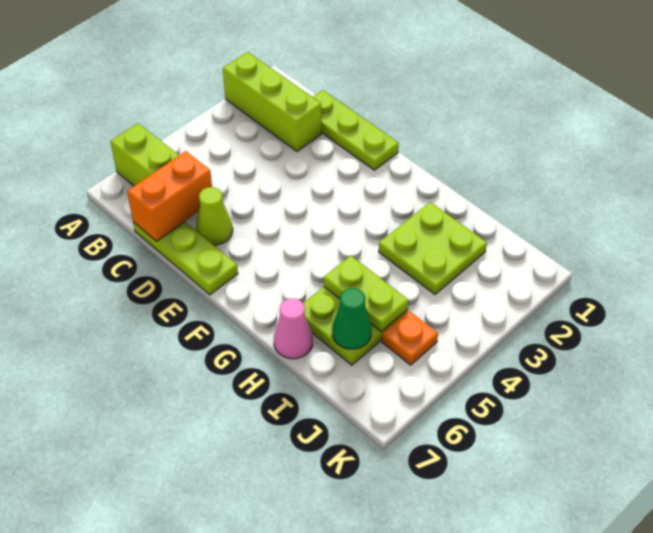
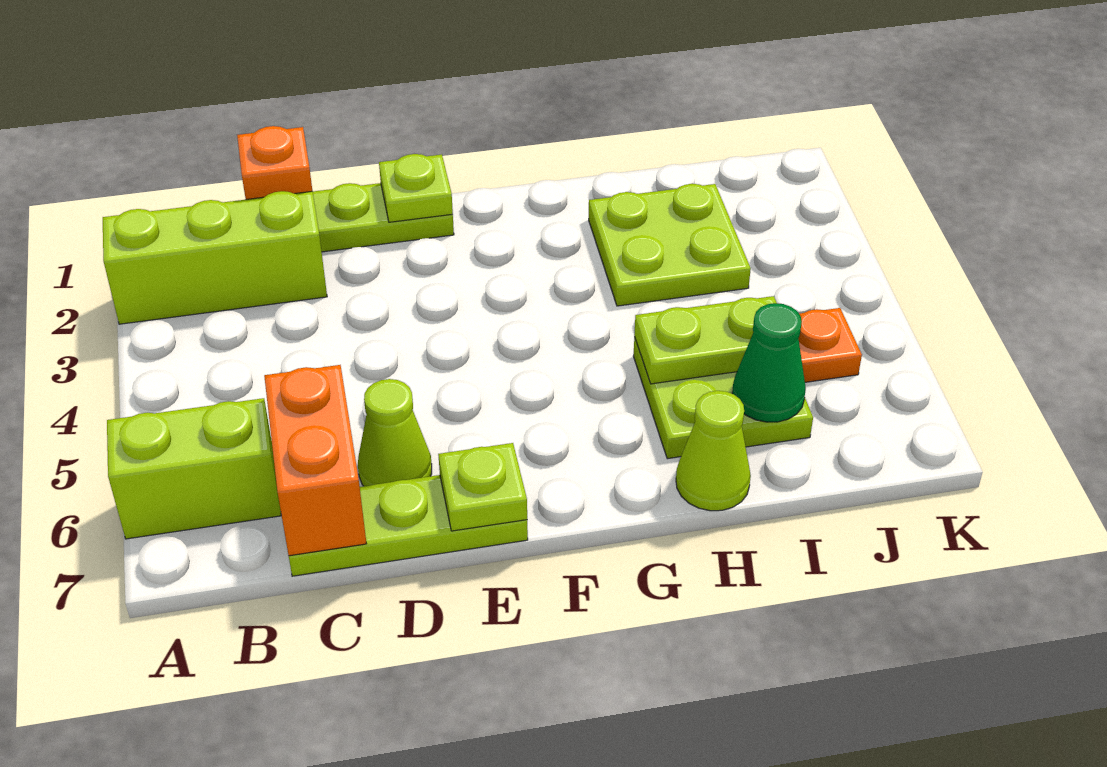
none -> orange brick C1 level 2
none -> lime plate E1 level 2
none -> lime plate E7 level 2
pink cone H7 level 1 -> lime cone H7 level 1

